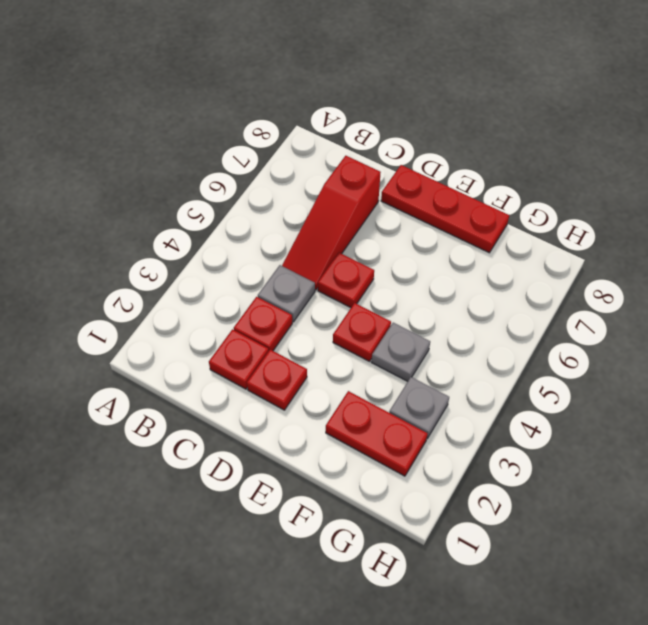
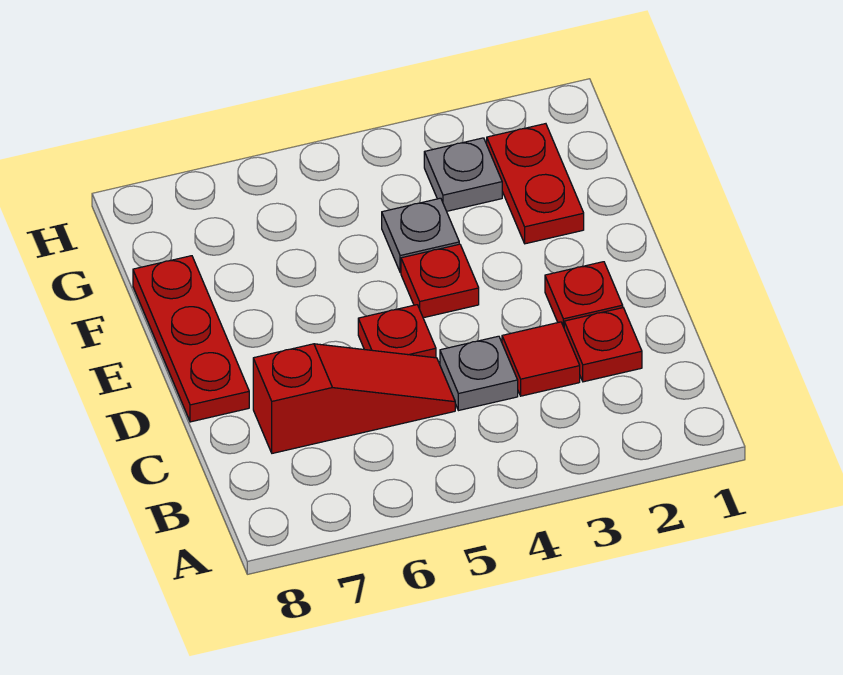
red plate C3 level 1 -> red tile C3 level 1

